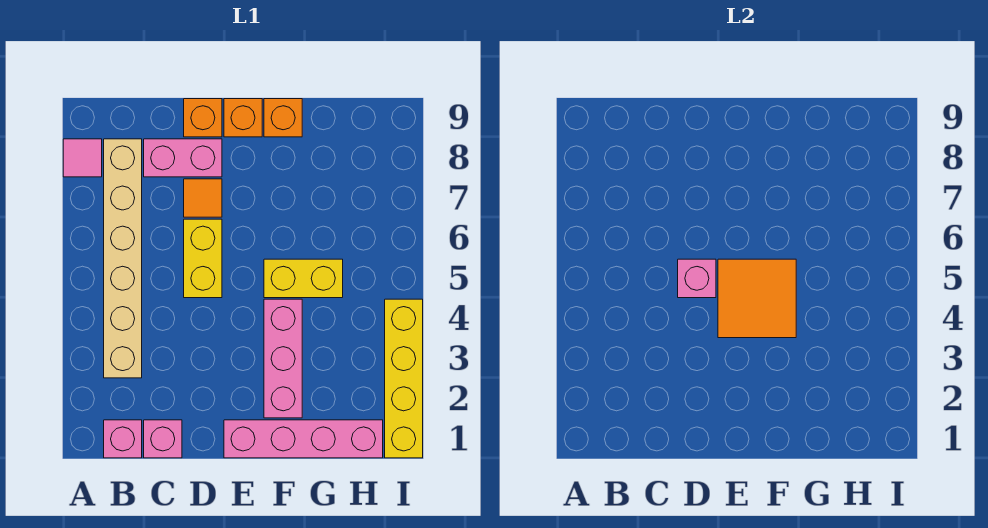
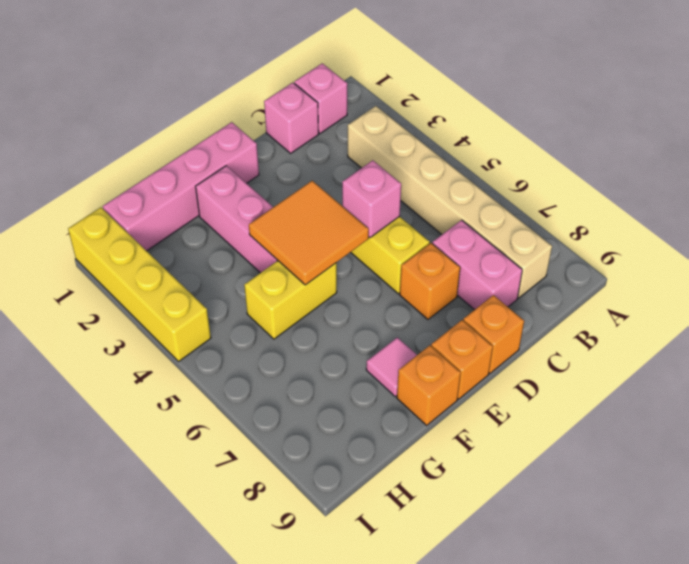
pink tile A8 level 1 -> pink tile F8 level 1
pink brick C8:D8 level 1 -> pink brick C7:C8 level 1
orange tile D7 level 1 -> orange brick D7 level 1

